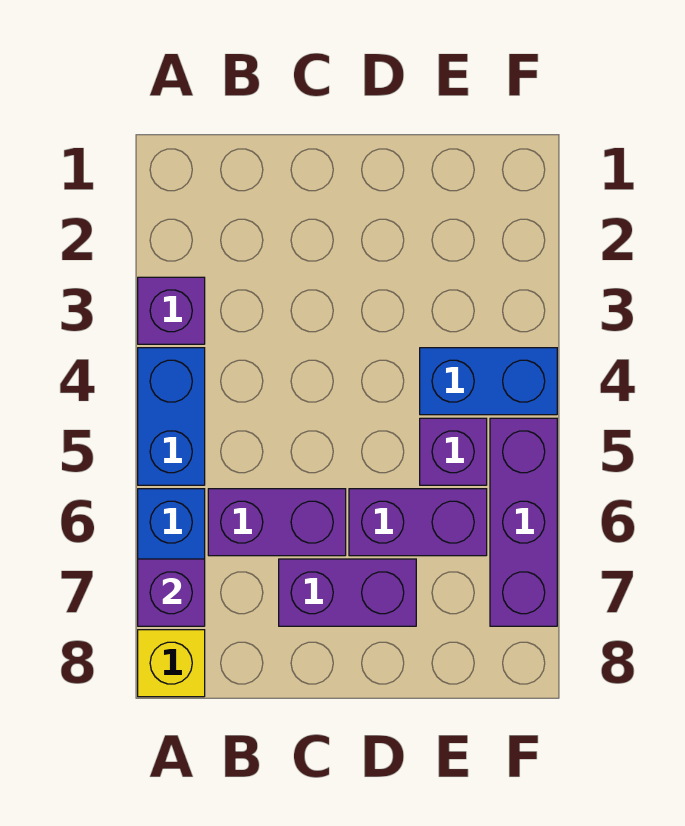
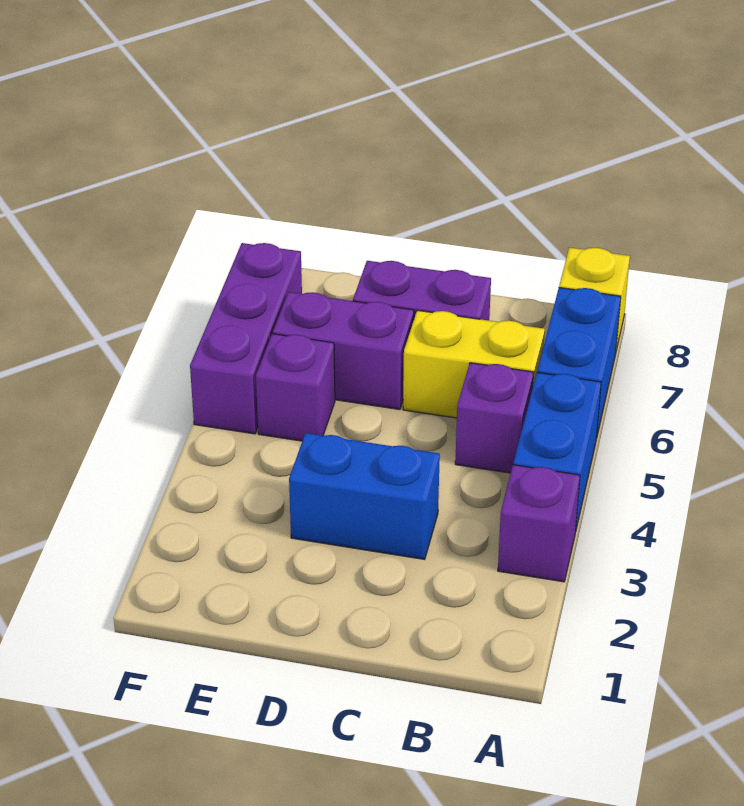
purple brick A7 level 2 -> purple brick B5 level 1
purple brick B6:C6 level 1 -> yellow brick B6:C6 level 1
blue brick E4:F4 level 1 -> blue brick C3:D3 level 1

